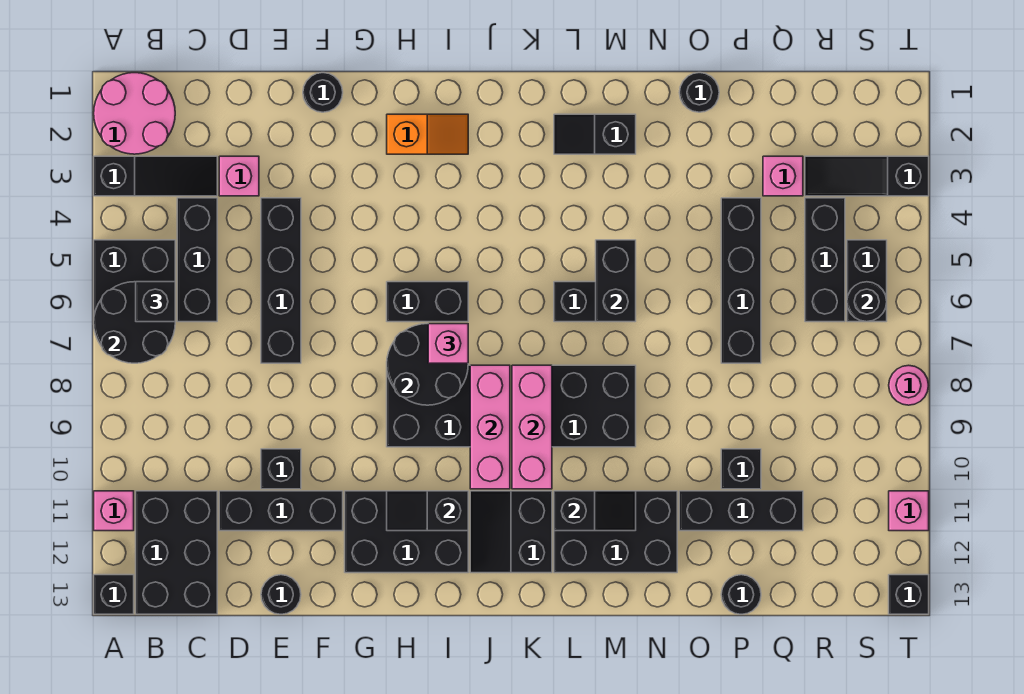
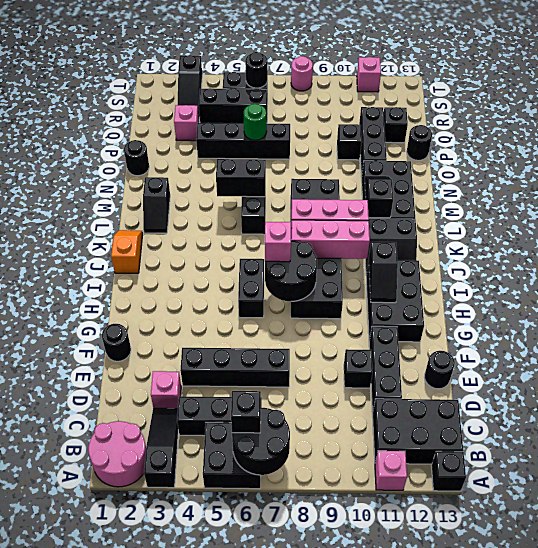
orange slope H2:I2 level 1 top H -> orange slope J1:K1 level 1 top J
none -> green round brick P6 level 2
black brick T13 level 1 -> black brick Q12 level 1

